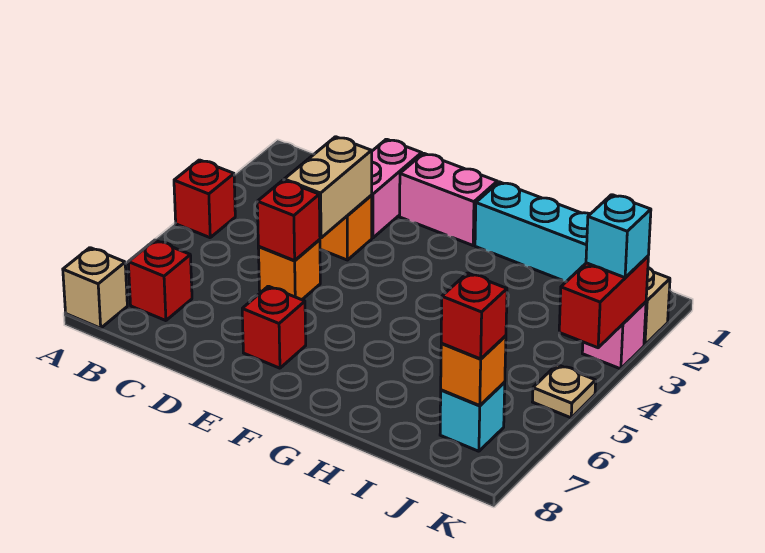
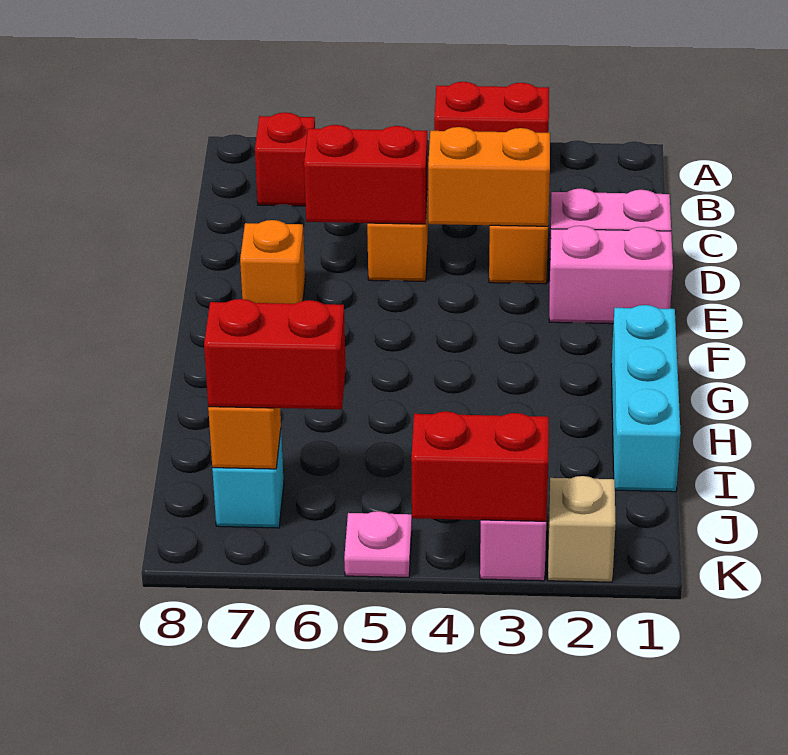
red brick A4 level 1 -> red brick A3:A4 level 1
tan brick A8 level 1 -> none
tan brick D3:D4 level 2 -> orange brick D3:D4 level 2
red brick D5 level 2 -> red brick D5:D6 level 2
pink brick E1:F1 level 1 -> pink brick E1:E2 level 1
red brick E7 level 1 -> orange brick E7 level 1
red brick J7 level 3 -> red brick J6:J7 level 3
cyan brick K3 level 3 -> none
tan plate K5 level 1 -> pink plate K5 level 1

